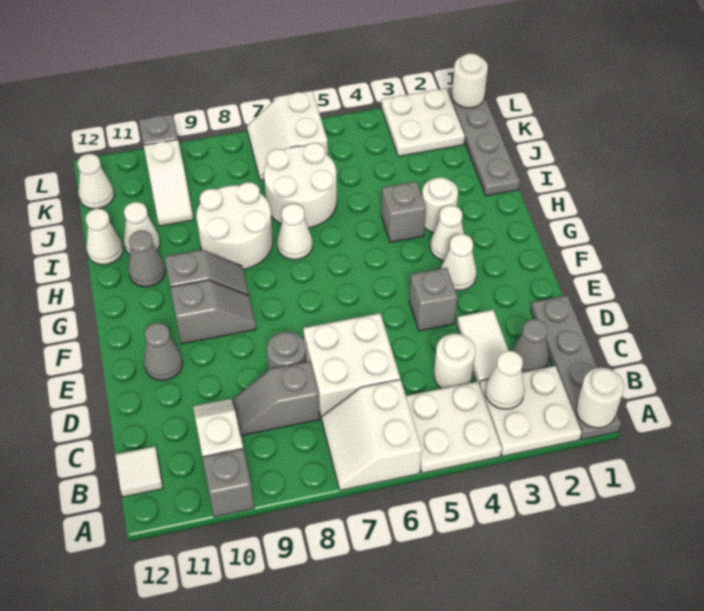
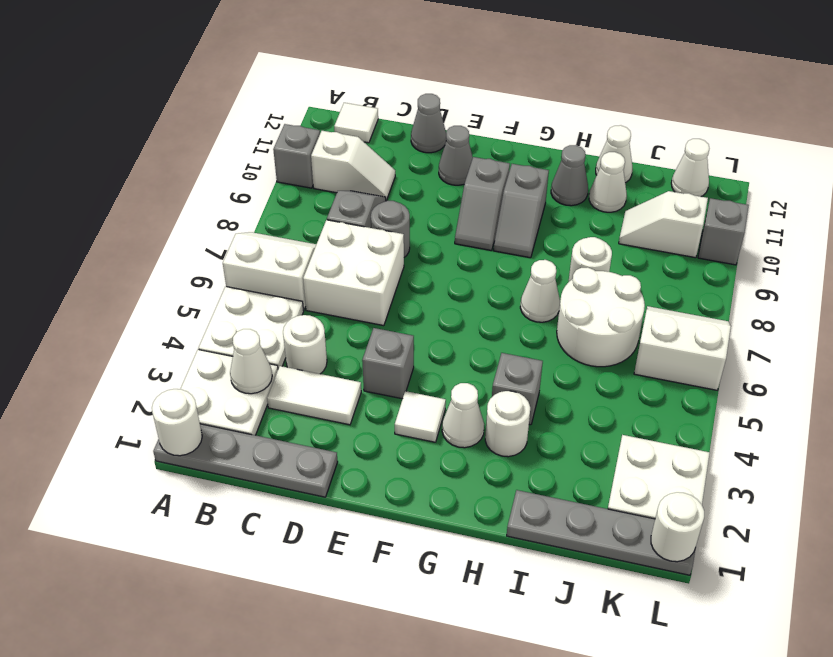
grey cone C2 level 1 -> grey cone D12 level 1
white cone F3 level 1 -> white tile F3 level 1
white round brick H8:I9 level 1 -> white round brick I8 level 1

